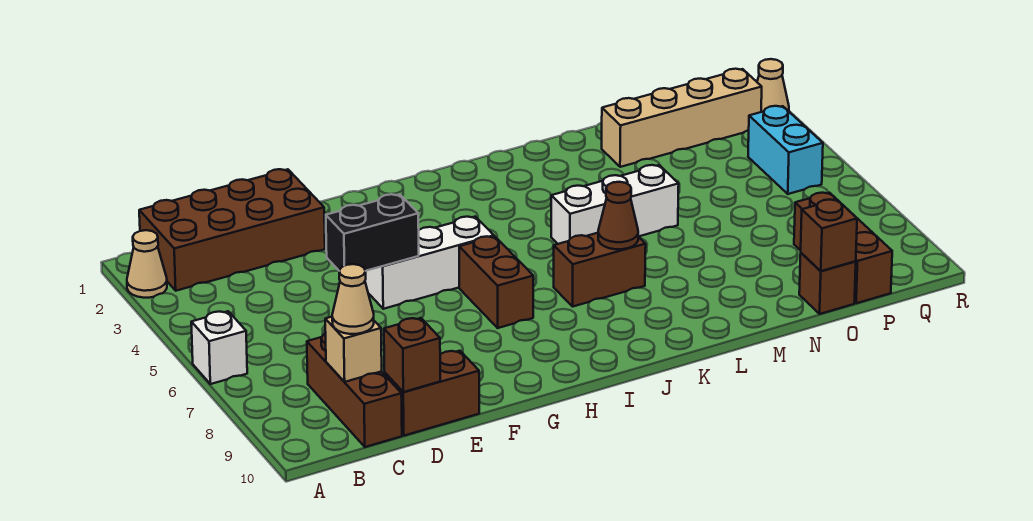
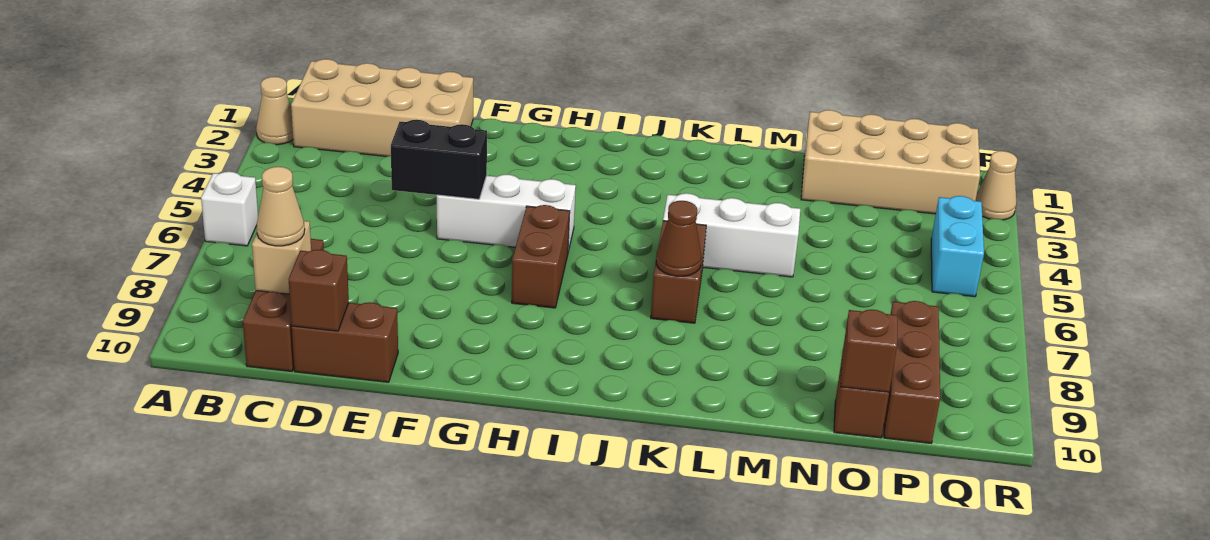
brown brick B1:E2 level 1 -> tan brick B1:E2 level 1
brown brick J7:K7 level 1 -> brown brick K6:K7 level 1
tan brick N2:Q2 level 1 -> tan brick N1:Q2 level 1

